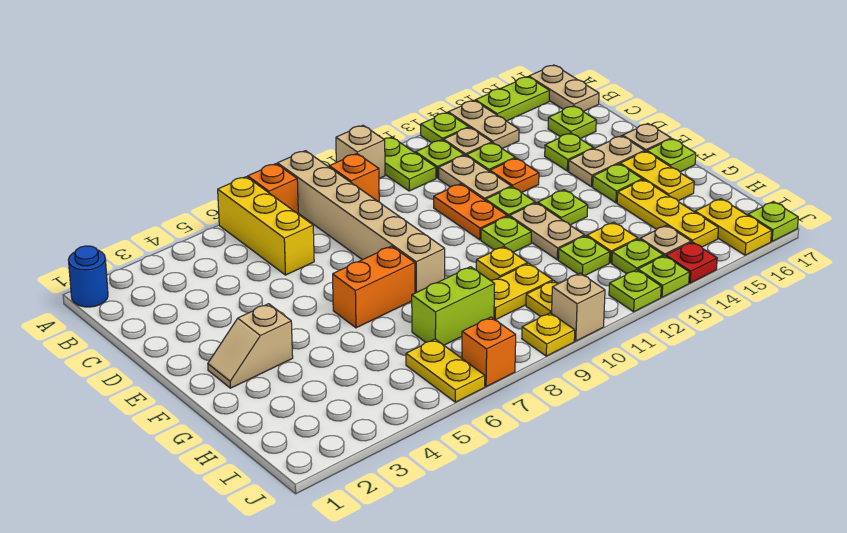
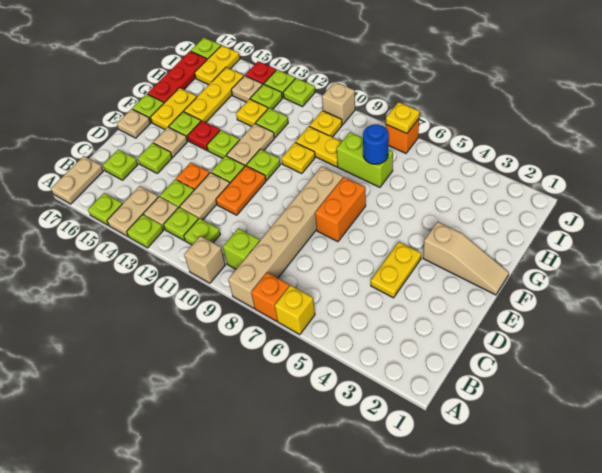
blue round brick A1 level 1 -> blue round brick H7 level 2
yellow brick A6:C6 level 1 -> yellow brick A6 level 1
lime plate A11:B11 level 1 -> lime plate B11 level 1
lime plate A15:A16 level 1 -> lime plate A15 level 1
orange brick B9 level 1 -> lime brick B9 level 1
tan plate E15:E16 level 1 -> tan plate E15 level 1
tan slope F2:F3 level 1 top 3 -> tan slope F1:F3 level 1 top 3
orange brick F6:F7 level 1 -> orange brick E7:F7 level 1
none -> red plate F14 level 1
none -> red plate G17:I17 level 1
yellow plate I6:J6 level 1 -> yellow plate D4:E4 level 1
yellow plate J9 level 1 -> yellow plate J7 level 2

